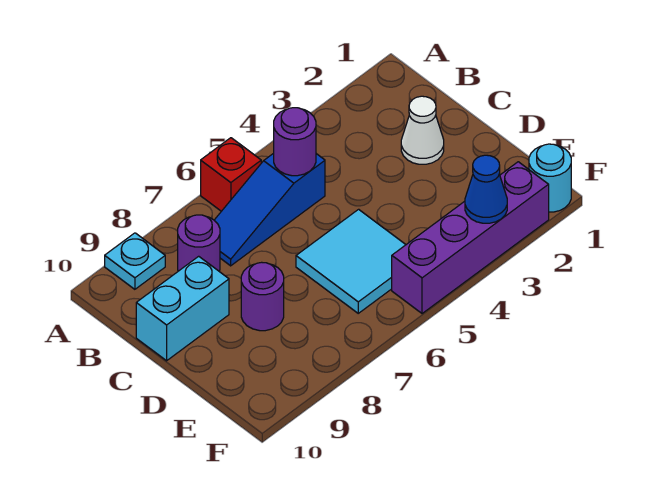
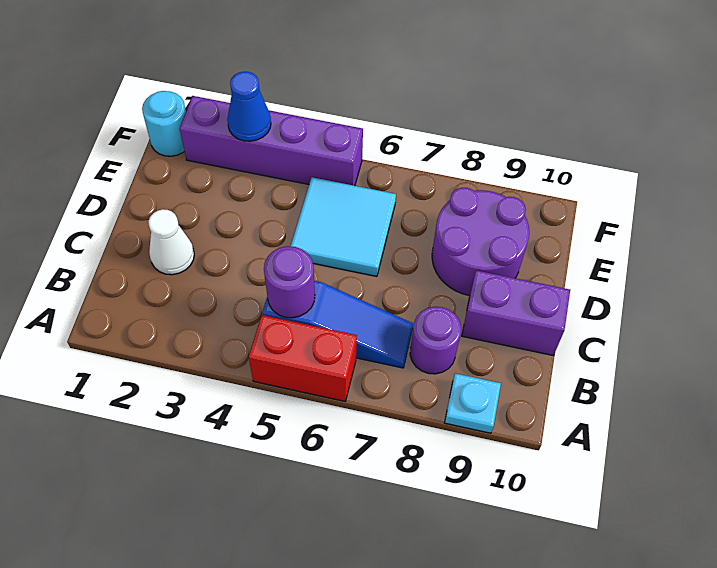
red brick A6 level 1 -> red brick A5:A6 level 1
cyan brick C9:C10 level 1 -> purple brick C9:C10 level 1
purple round brick D8 level 1 -> purple round brick D8:E9 level 1

